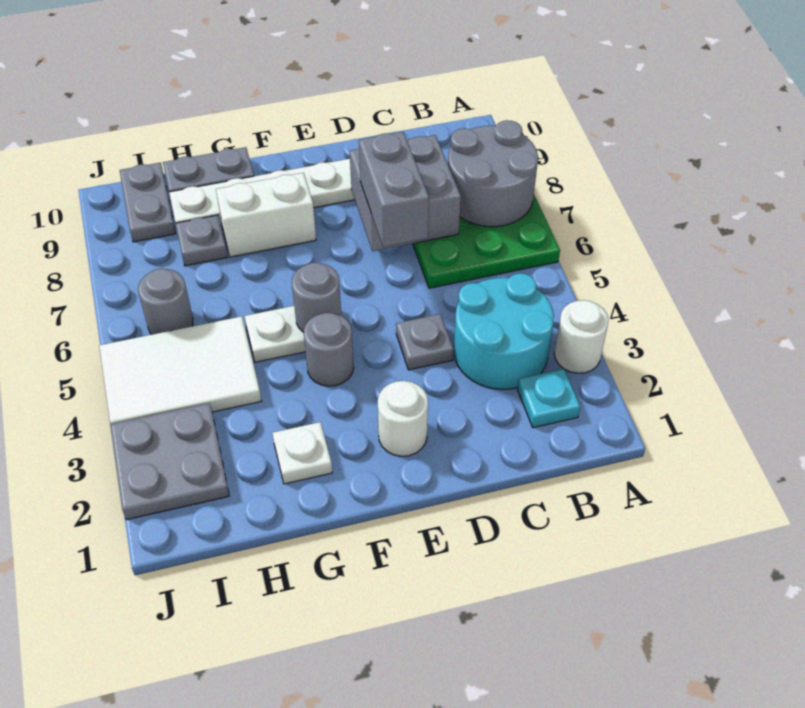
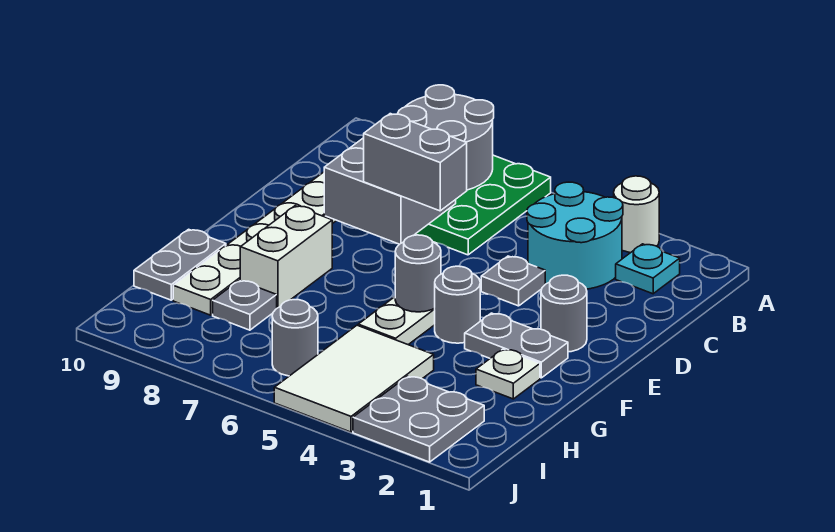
white round brick E2 level 1 -> grey round brick E2 level 1
grey plate I9:I10 level 1 -> grey plate F2:F3 level 1

